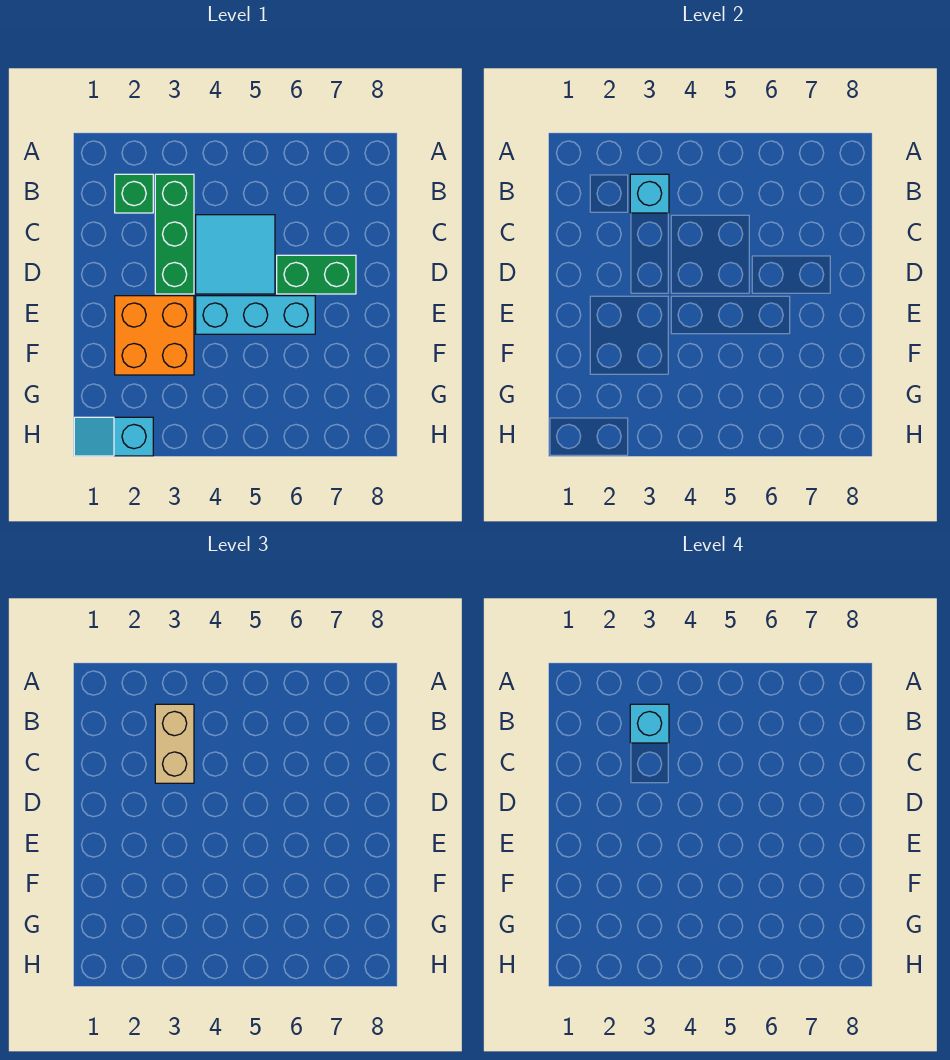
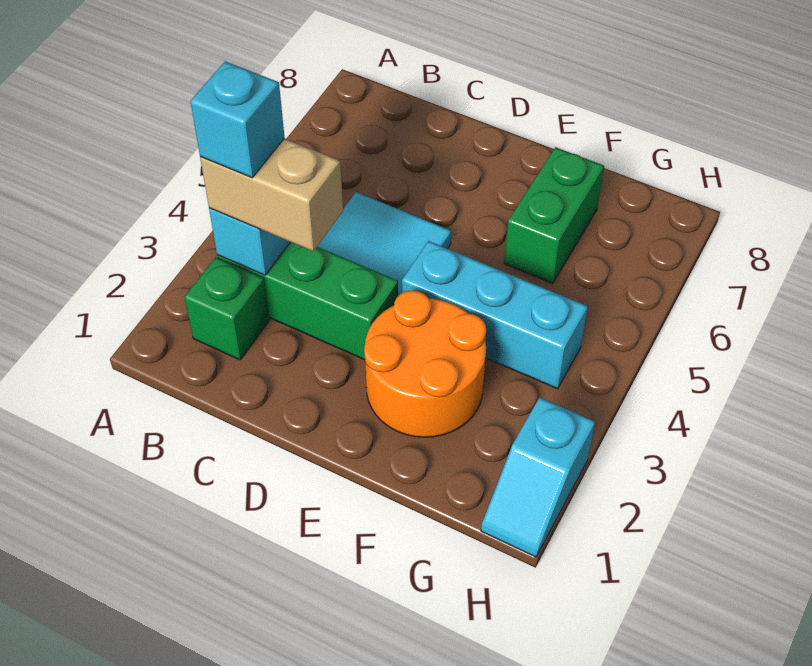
green brick D6:D7 level 1 -> green brick F6:F7 level 1
orange brick E2:F3 level 1 -> orange round brick E2:F3 level 1
cyan brick E4:E6 level 1 -> cyan brick E4:G4 level 1

